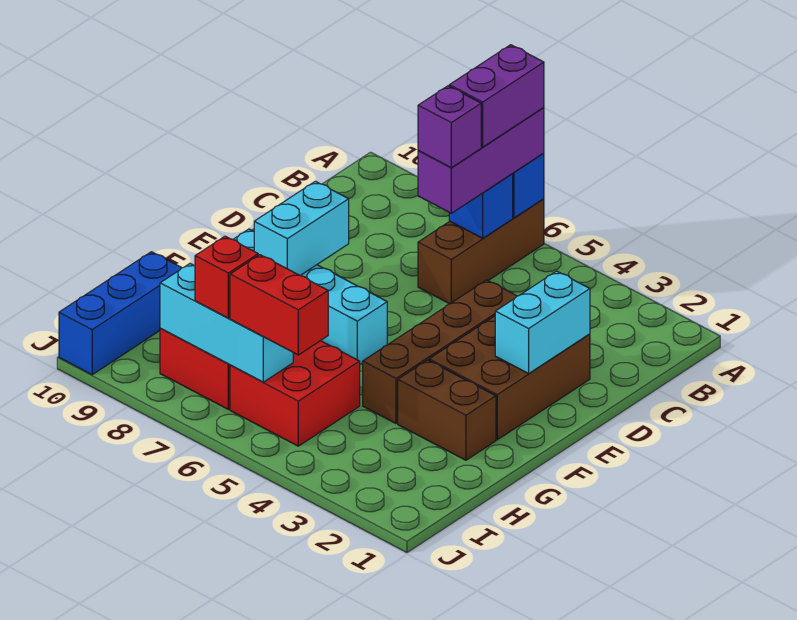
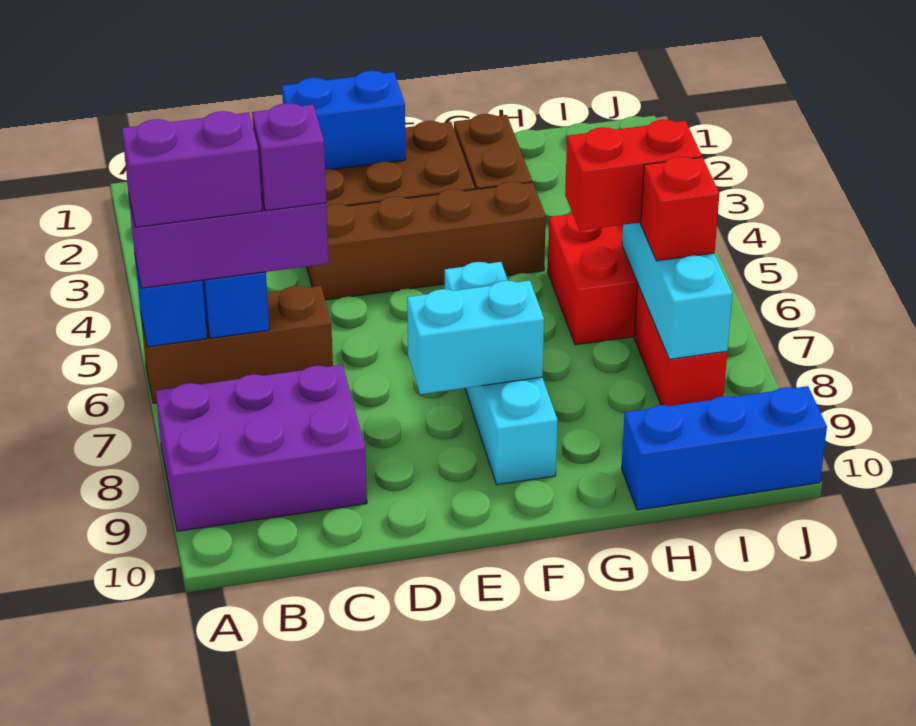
none -> purple brick A8:C9 level 1
cyan brick D2:E2 level 2 -> blue brick D2:E2 level 2
red brick I5:I6 level 3 -> red brick H6:I6 level 3

